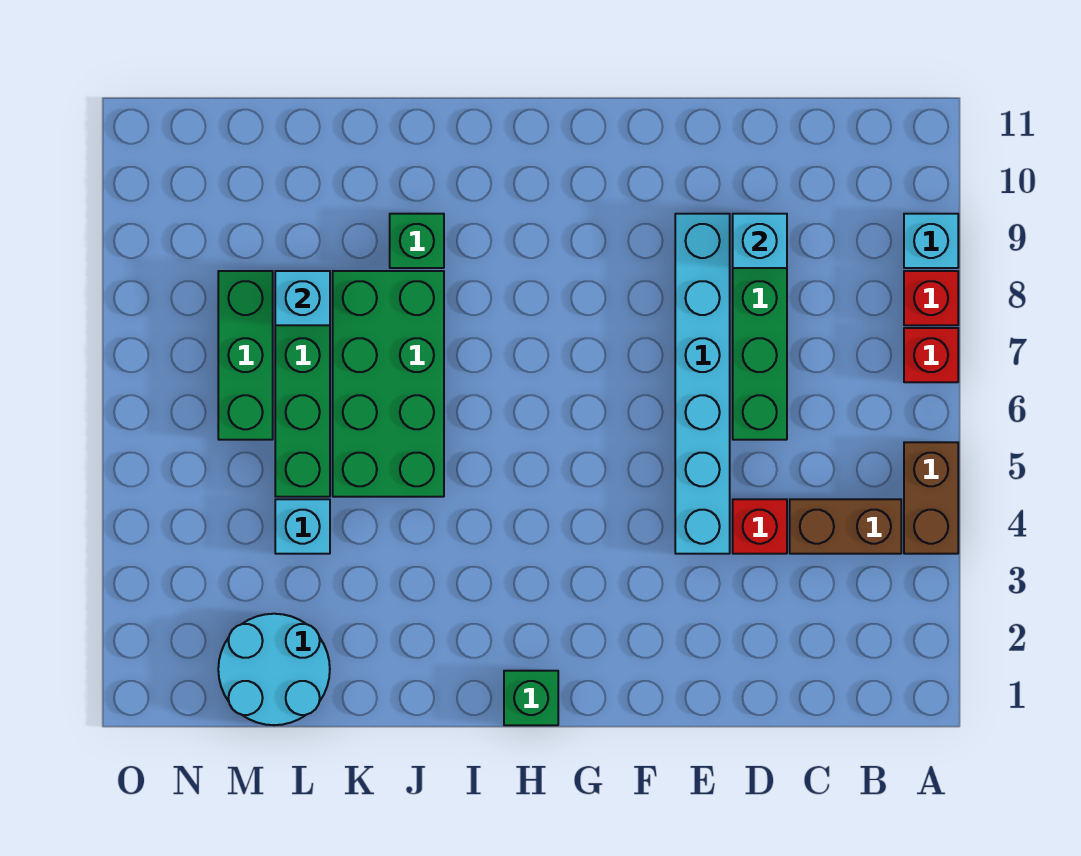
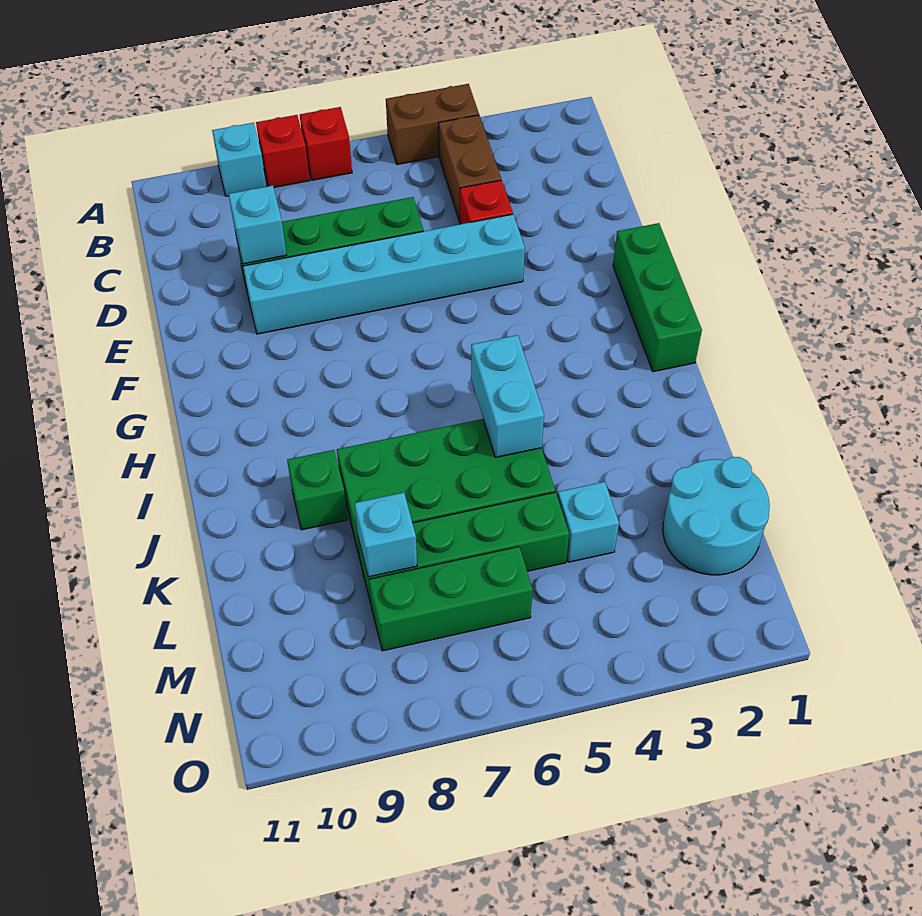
green brick H1 level 1 -> green brick F1:H1 level 1
none -> cyan brick I5:J5 level 2

